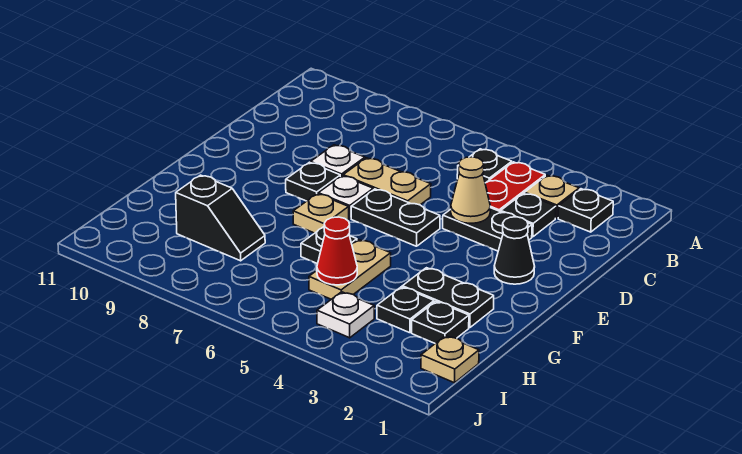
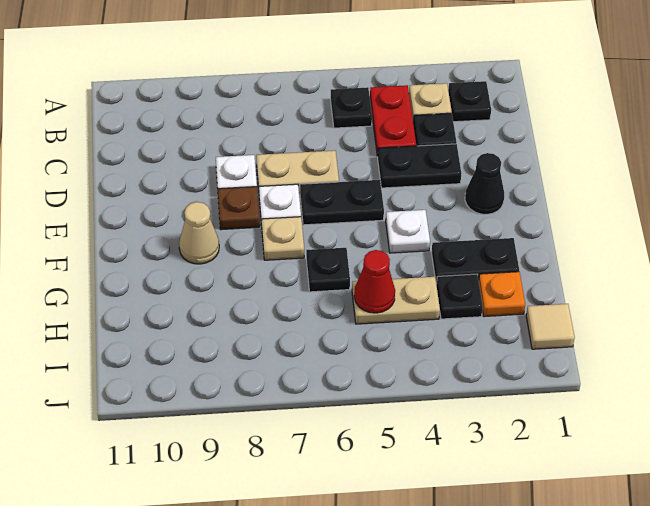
tan cone D4 level 2 -> tan cone F9 level 1
black plate E8 level 1 -> brown plate E8 level 1
tan plate G5:H5 level 1 -> tan plate H4:H5 level 1
black plate H2 level 1 -> orange plate H2 level 1
black slope H8:H9 level 1 top 9 -> none
tan plate I1 level 1 -> tan tile I1 level 1
white plate I4 level 1 -> white plate F4 level 1

